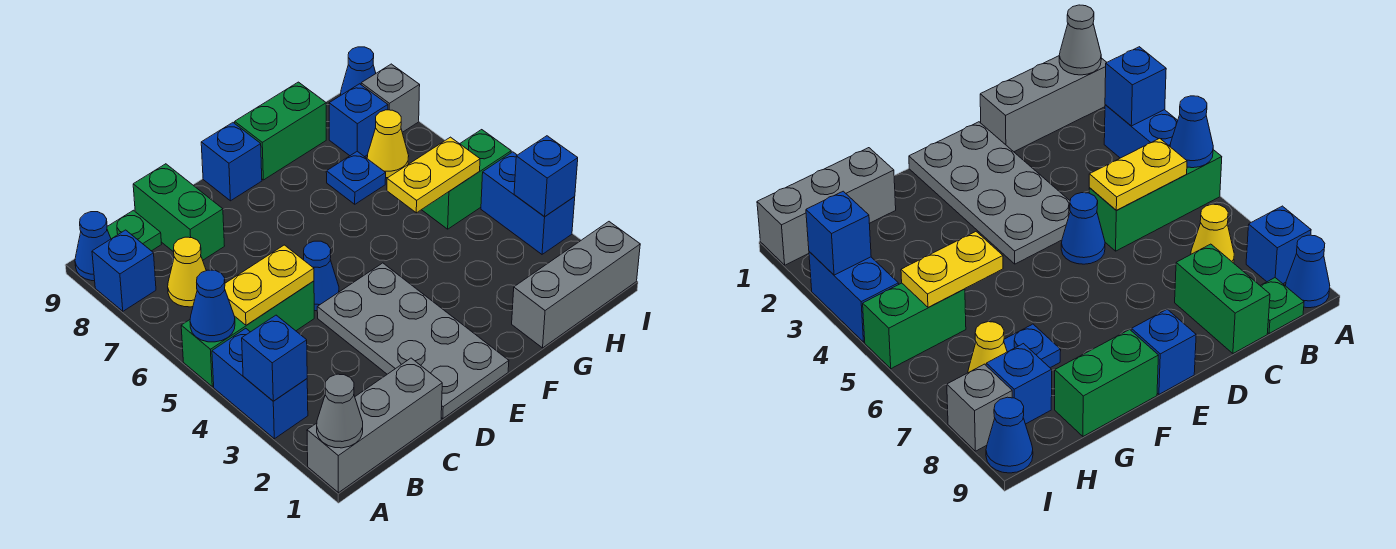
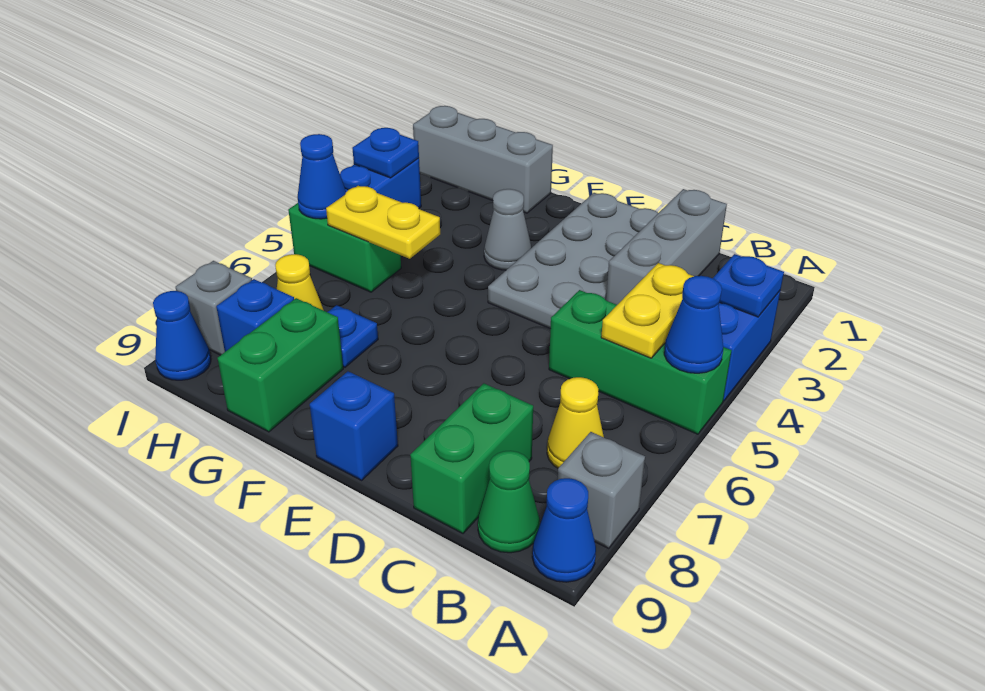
grey brick A1:C1 level 1 -> grey brick C1:C3 level 1
grey cone A1 level 2 -> grey cone F3 level 1
blue brick A3 level 2 -> blue plate A3 level 2
blue brick A8 level 1 -> grey brick A8 level 1
yellow plate B5:C5 level 2 -> yellow plate B4:B5 level 2
green plate B9 level 1 -> green cone B9 level 1
blue cone D5 level 1 -> blue cone I5 level 2
green brick F9:G9 level 1 -> green brick G8:G9 level 1
blue brick I3 level 2 -> blue plate I3 level 2

